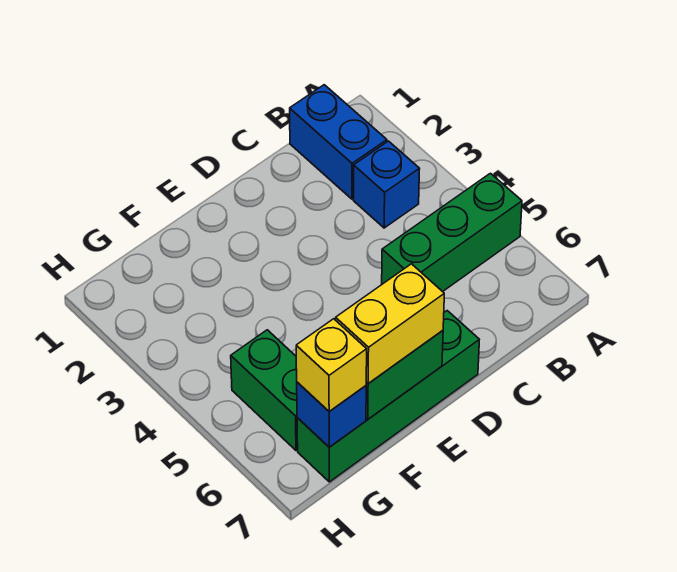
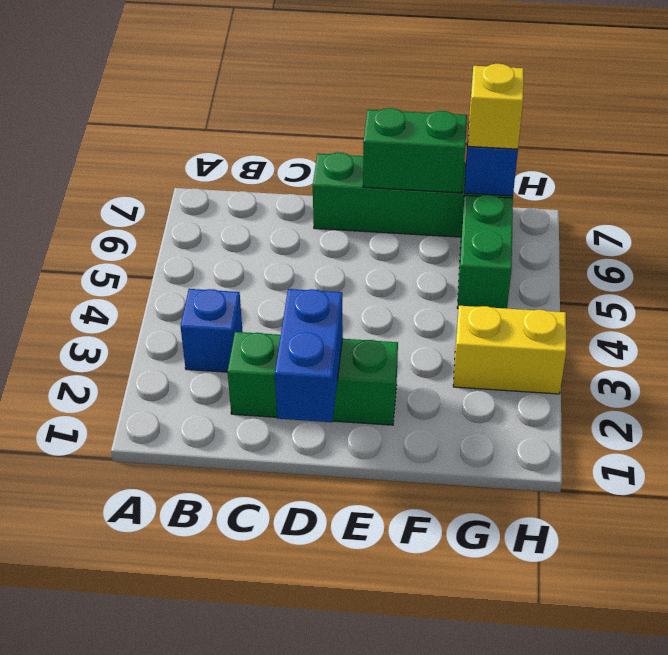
green brick A5:C5 level 1 -> green brick C2:E2 level 1
blue brick B1:B2 level 1 -> blue brick D1:D2 level 2
yellow brick E7:F7 level 3 -> yellow brick G3:H3 level 1

